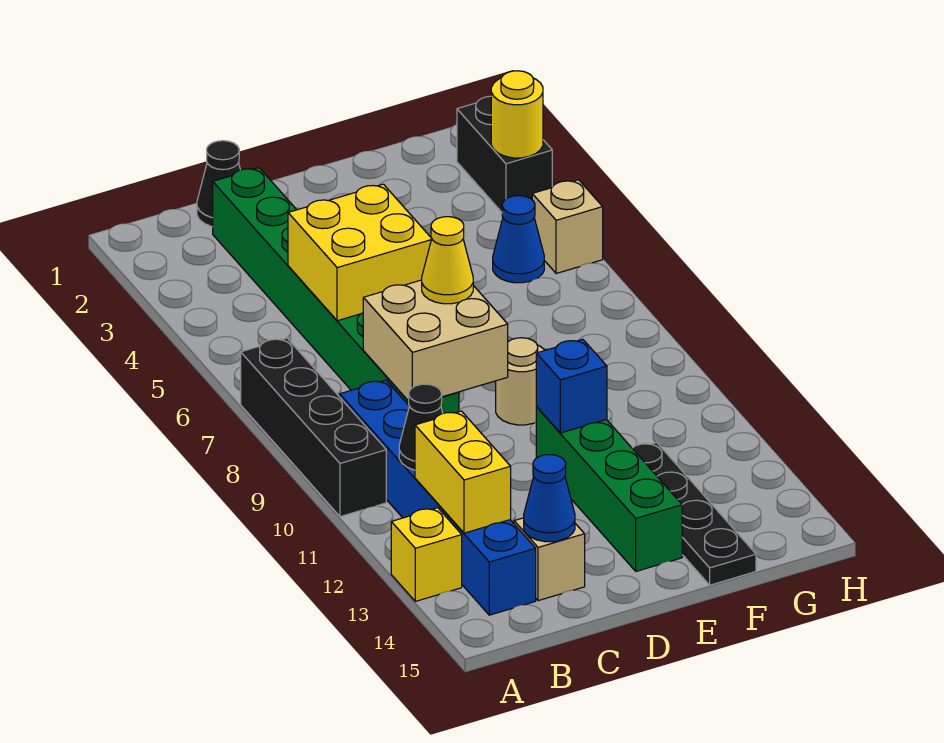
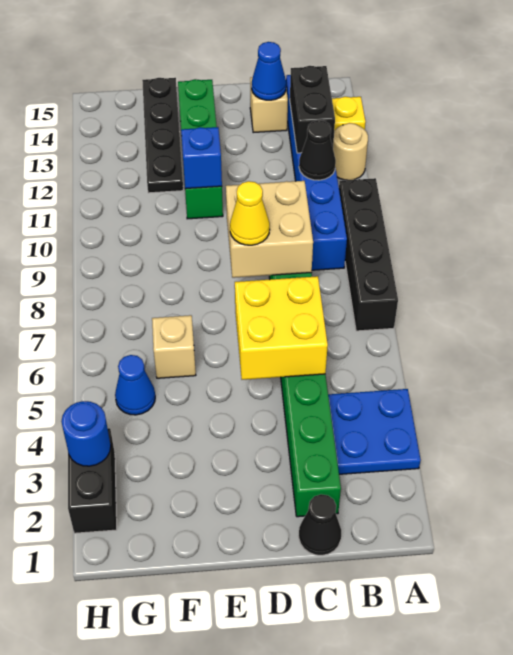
none -> blue plate A3:B4 level 1
yellow brick B12:B13 level 2 -> black brick B12:B13 level 2
tan round brick E9 level 1 -> tan round brick A12 level 1
yellow round brick H3 level 2 -> blue round brick H3 level 2
tan brick H5 level 1 -> tan brick F6 level 1

